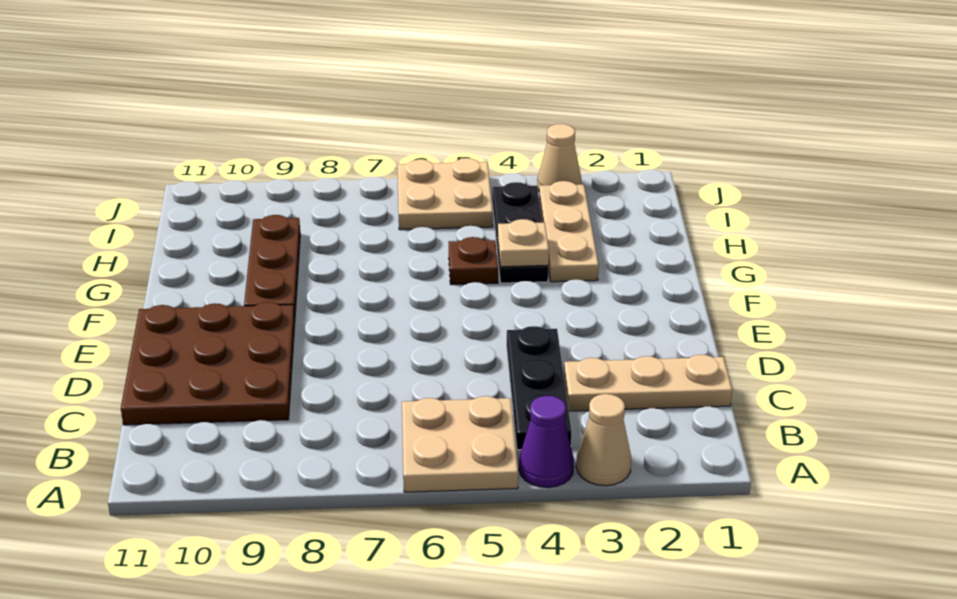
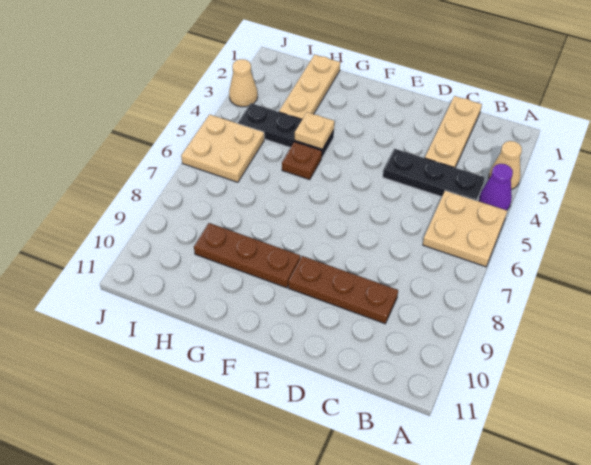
brown plate C9:E11 level 1 -> brown plate C9:E9 level 1
tan plate G3:I3 level 1 -> tan plate H1:H3 level 1

